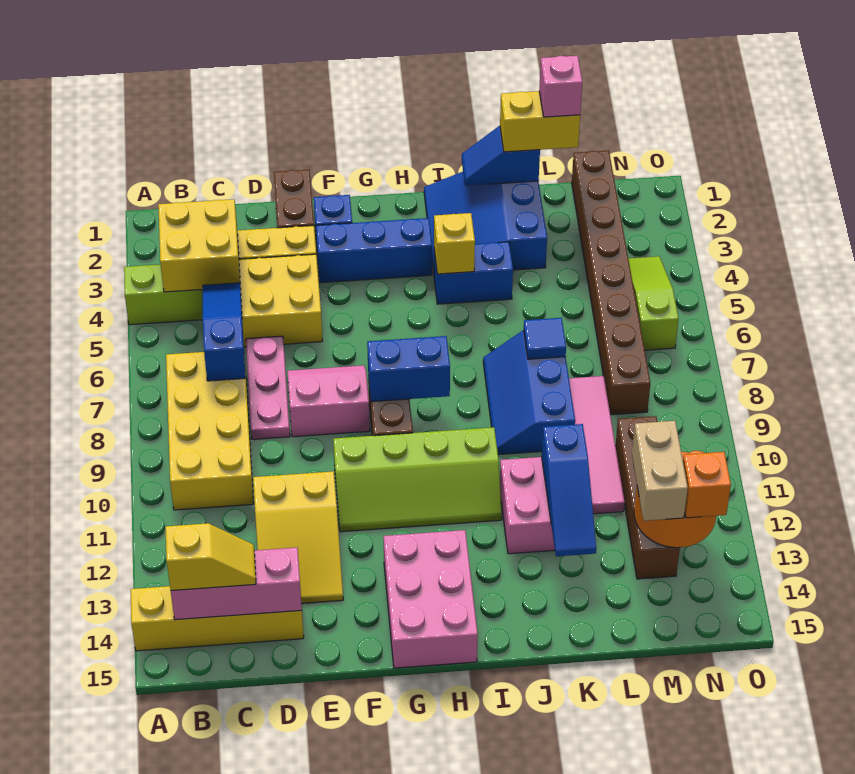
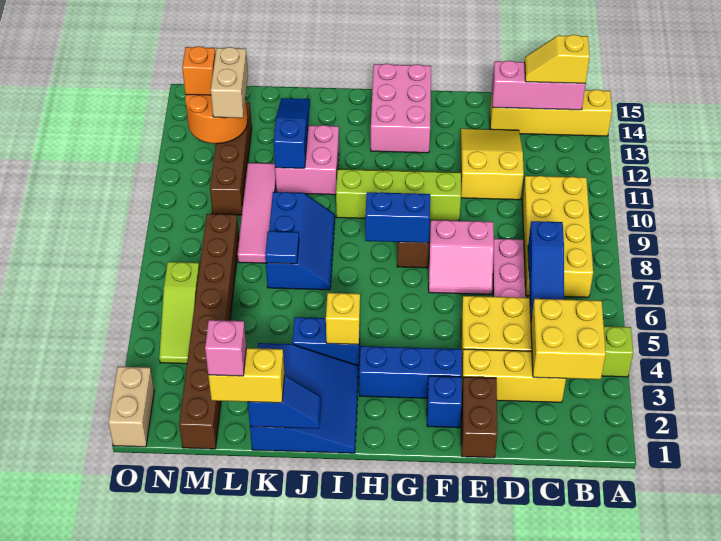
none -> tan brick O1:O2 level 1

